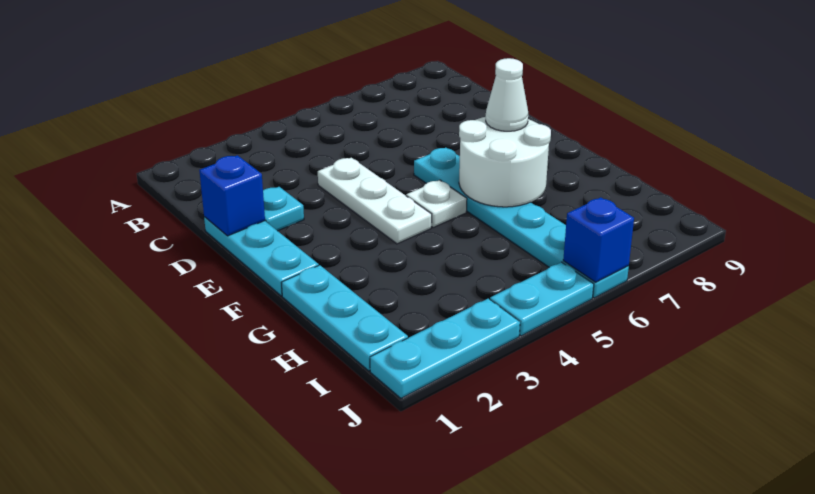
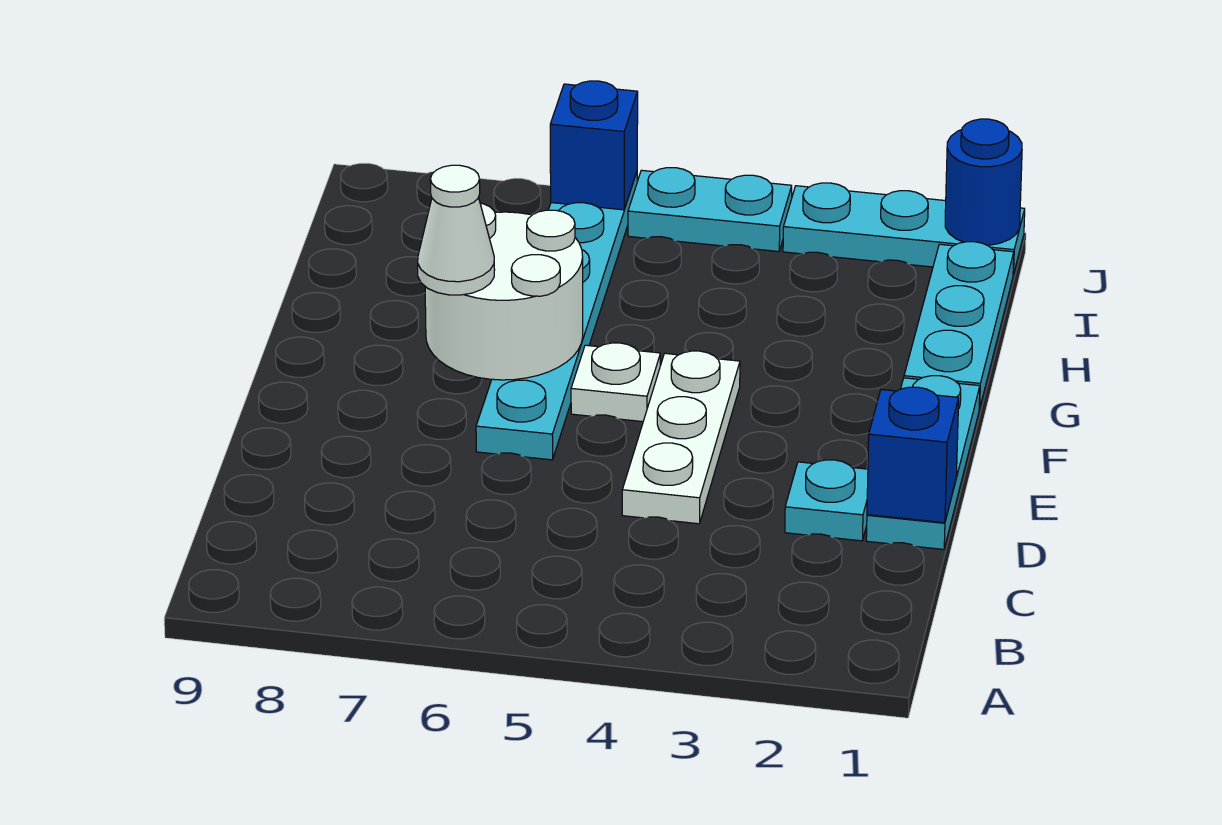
none -> blue round brick J1 level 2

